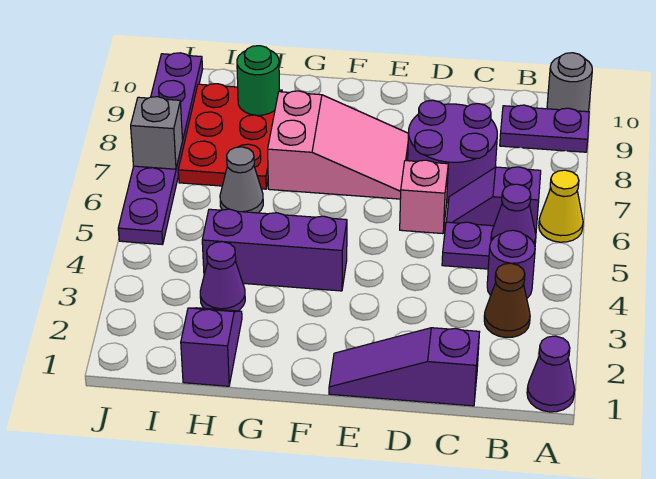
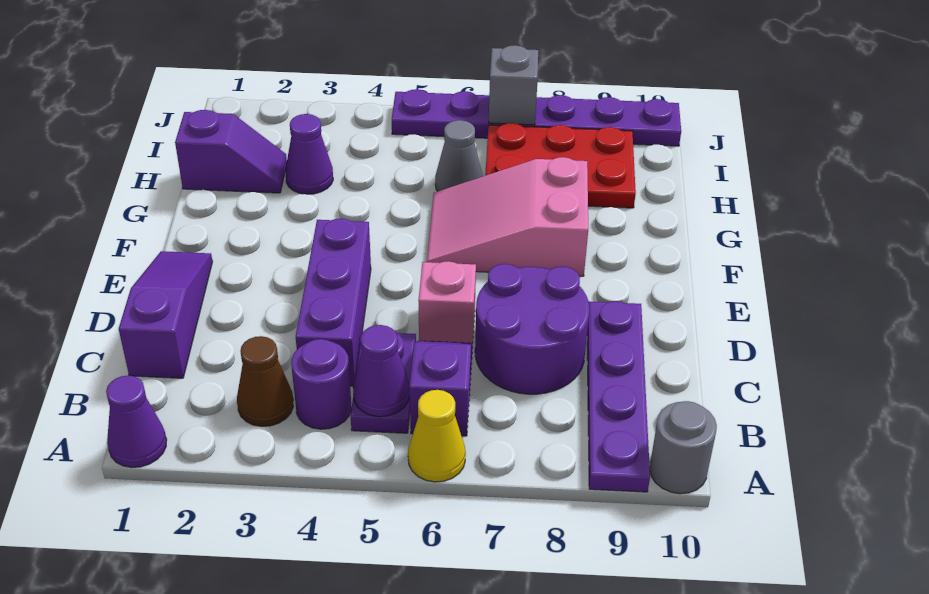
purple plate A9:B9 level 1 -> purple plate A9:D9 level 1
pink slope E7:G8 level 1 top G -> pink slope F6:G8 level 1 top 8
purple brick F4:H4 level 1 -> purple brick C4:E4 level 1
green round brick H9 level 2 -> none

